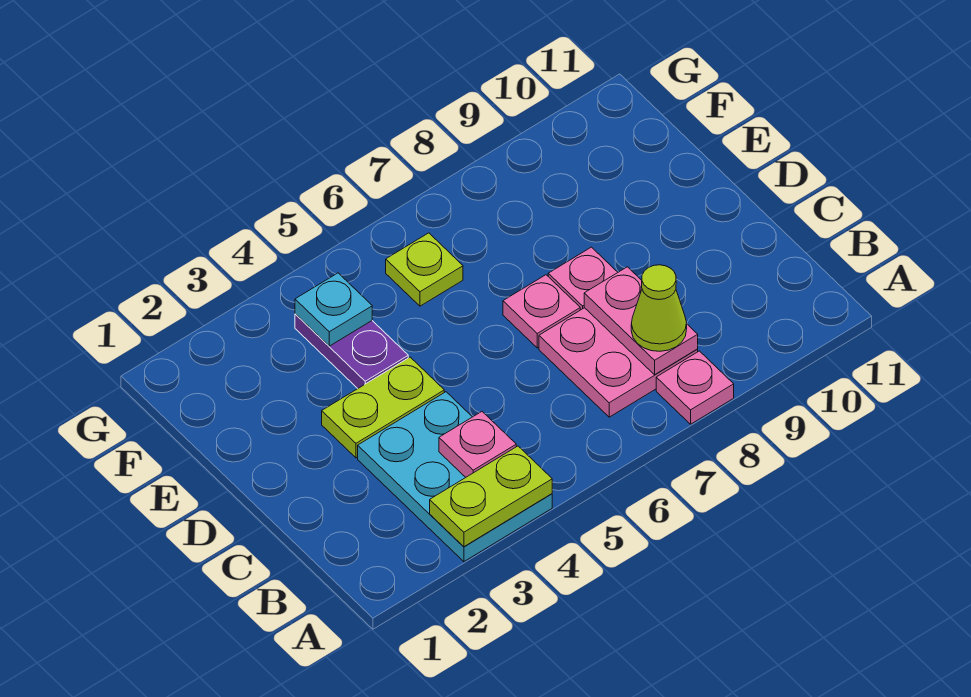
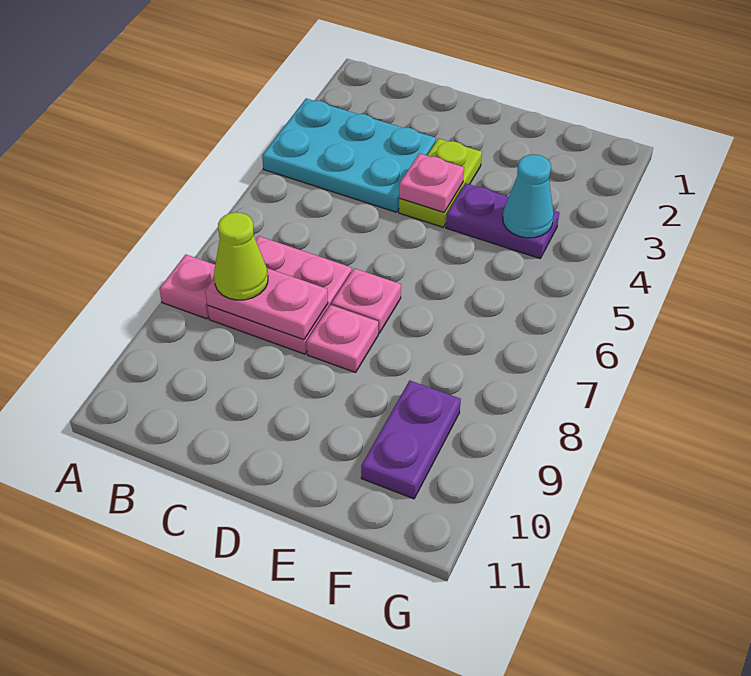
lime plate A3:A4 level 2 -> none
pink plate B4 level 2 -> pink plate D4 level 2
cyan plate F4 level 2 -> cyan cone F4 level 2
lime plate F6 level 1 -> none
none -> purple plate F9:F10 level 1

